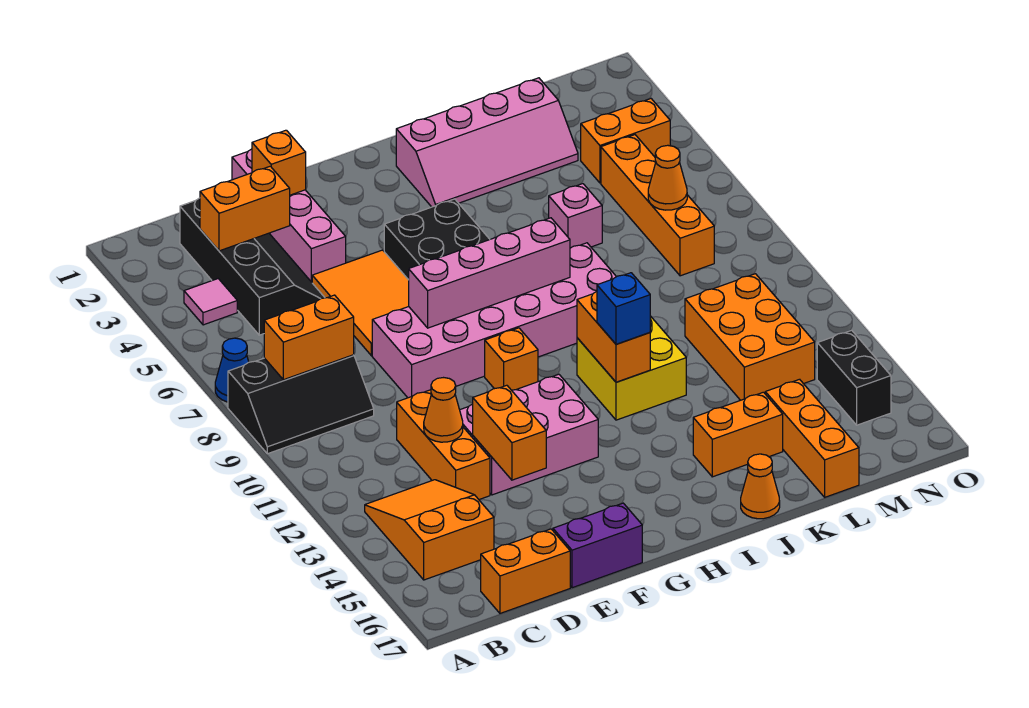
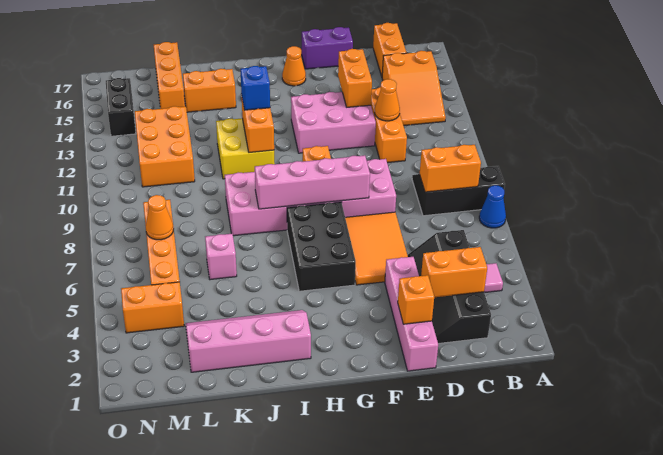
orange brick C17:D17 level 1 -> orange brick C16:C17 level 1
orange cone J17 level 1 -> orange cone G16 level 1

